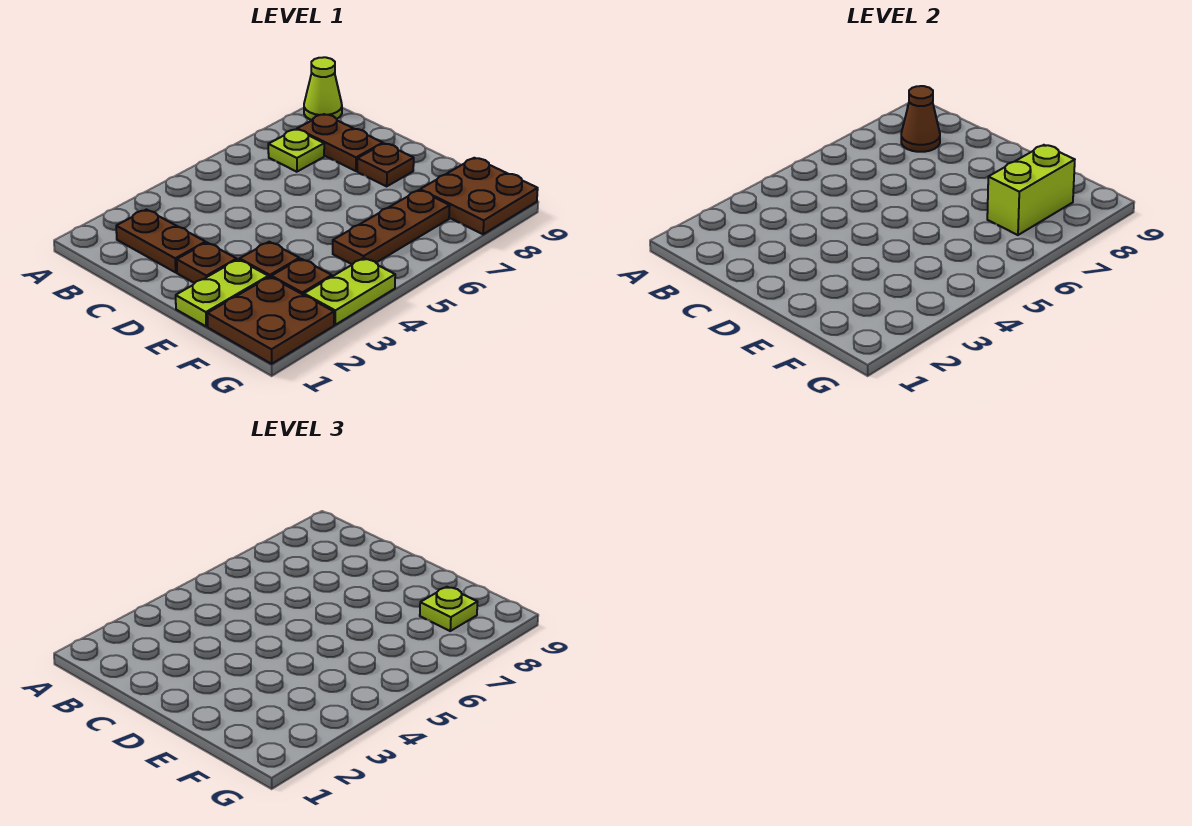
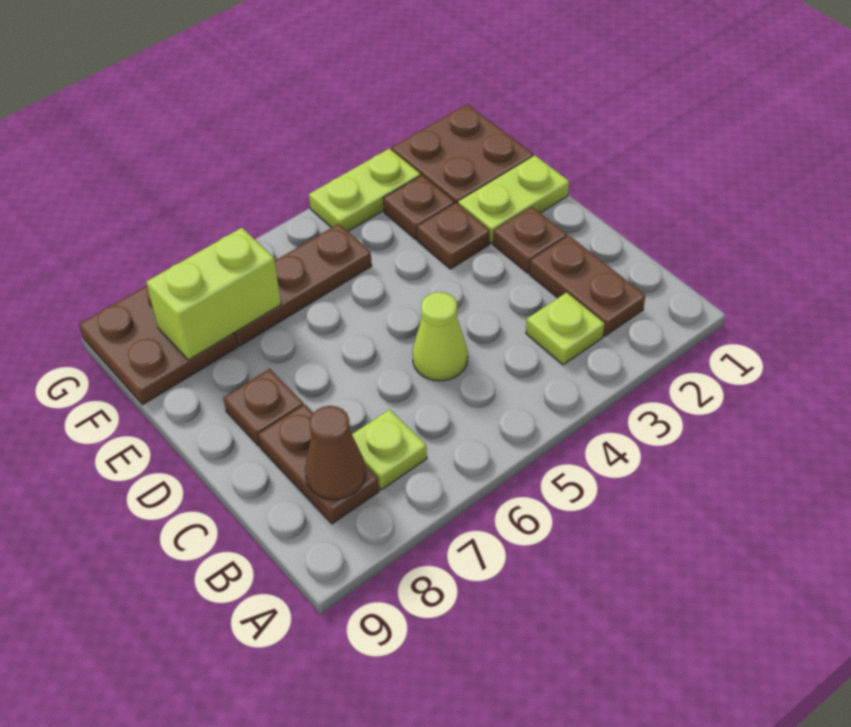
lime cone A9 level 1 -> lime cone C5 level 1
lime plate F8 level 3 -> lime plate B3 level 1

